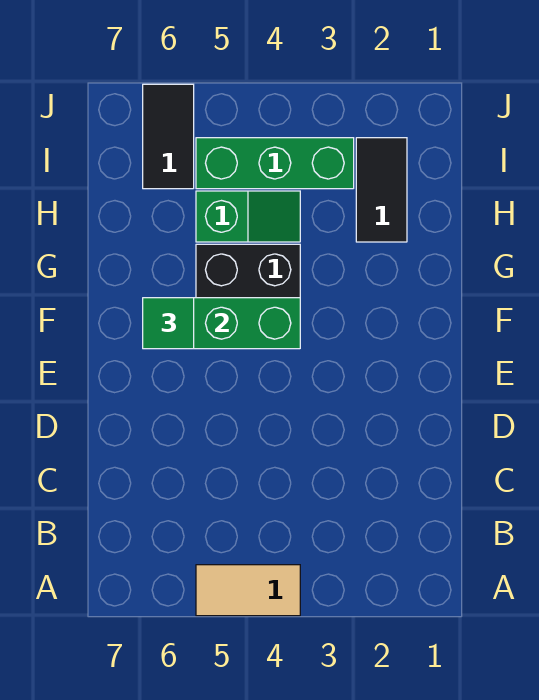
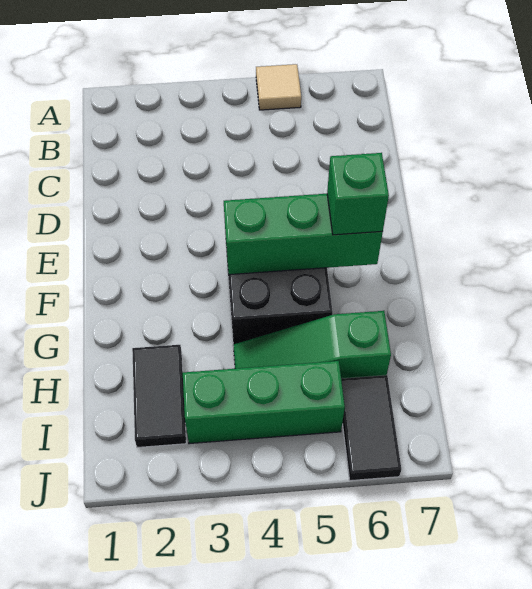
tan tile A4:A5 level 1 -> tan tile A5 level 1
green tile F6 level 3 -> green brick F6 level 3
green slope H4:H5 level 1 top 5 -> green slope H4:H6 level 1 top 6

